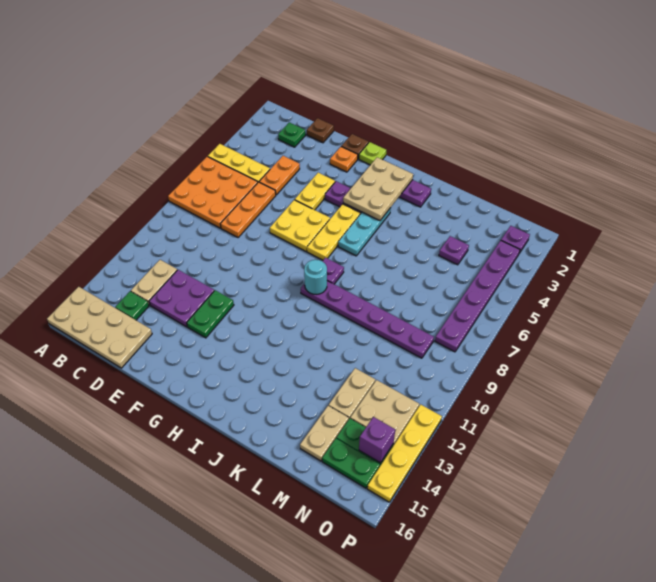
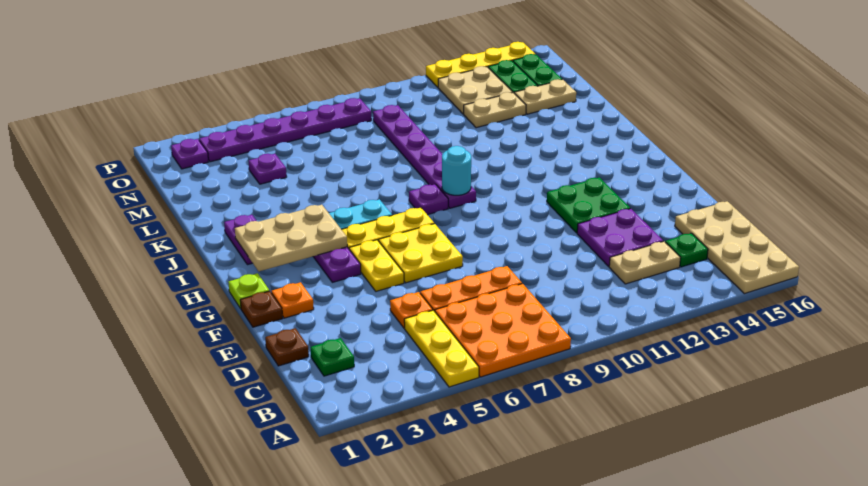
orange plate D4:D5 level 1 -> orange plate D5 level 1
yellow plate F4:F5 level 1 -> yellow plate F5:G5 level 1
green plate F12:F13 level 1 -> green plate F12:G13 level 1
purple brick O14 level 2 -> none

